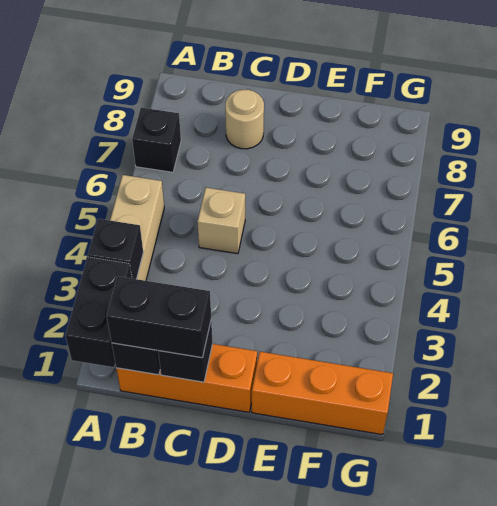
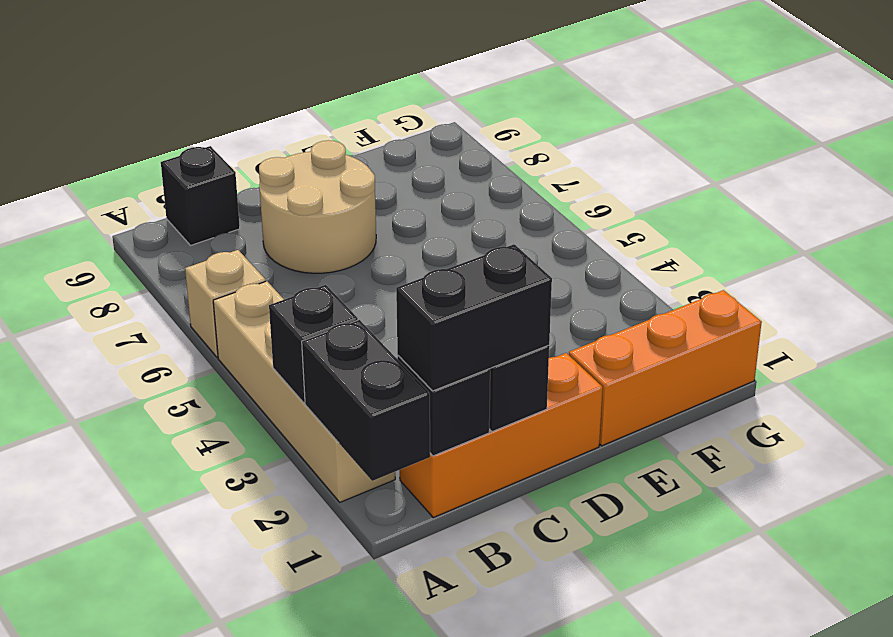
black brick A7 level 1 -> black brick B9 level 1
tan brick C5 level 1 -> tan brick A6 level 1
tan round brick C8 level 1 -> tan round brick C7:D8 level 1

